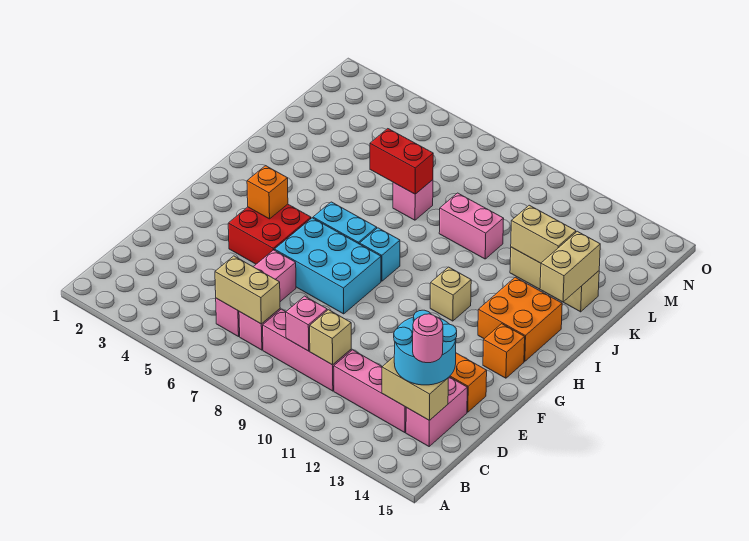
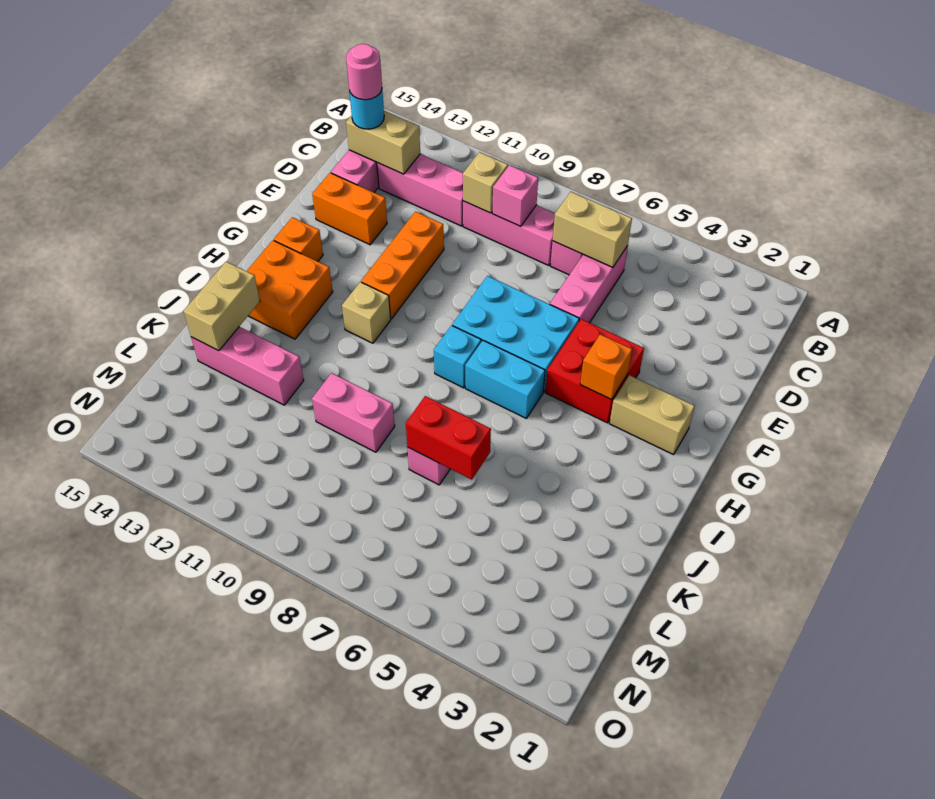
cyan round brick C13:D14 level 3 -> cyan round brick C14 level 3
none -> orange brick E11:G11 level 1
tan brick K12:K14 level 1 -> pink brick K12:K14 level 1
tan brick K12:K13 level 2 -> tan brick G2:G3 level 1

